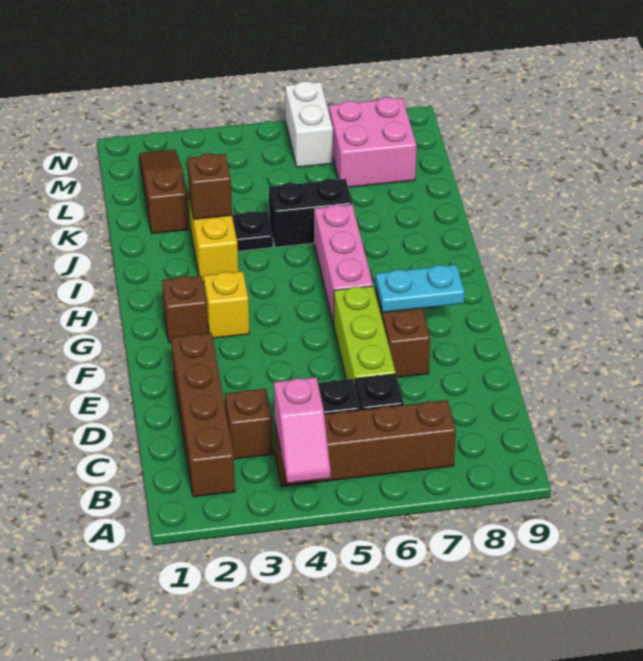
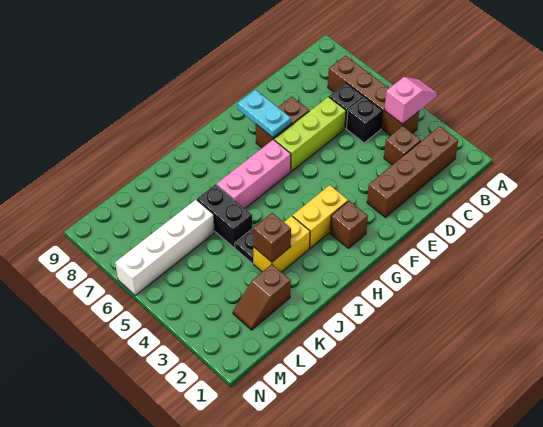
yellow brick G3 level 1 -> yellow brick G3:H3 level 1
brown slope K2:M2 level 1 top K -> brown slope K2:L2 level 1 top K
pink brick L7:M8 level 1 -> none
white brick M6:N6 level 1 -> white brick K6:N6 level 1

